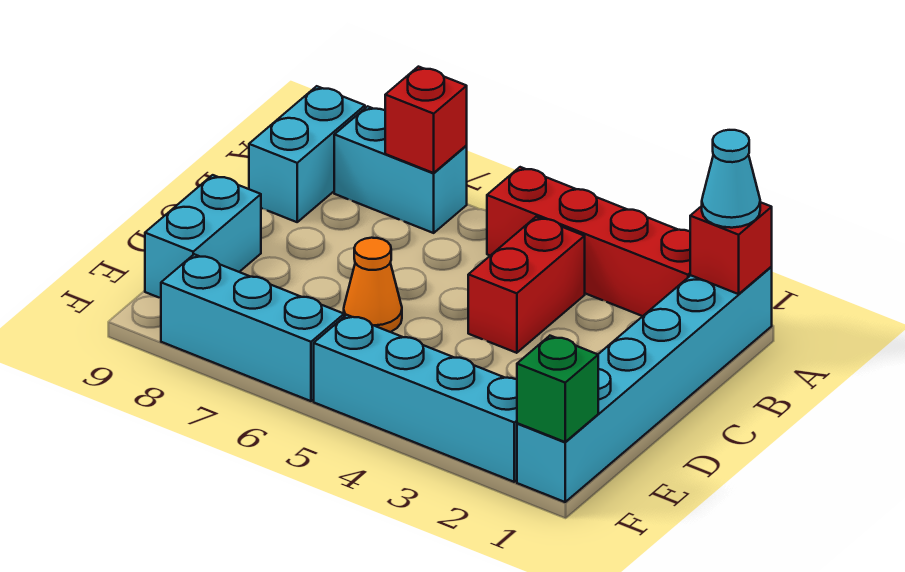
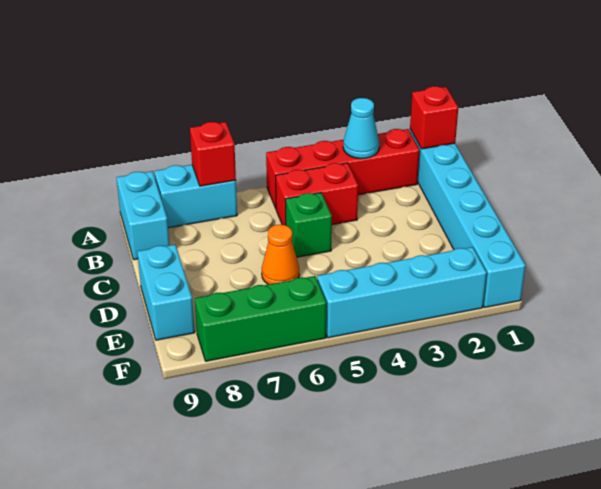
cyan cone A1 level 3 -> cyan cone A3 level 2
red brick B4:C4 level 1 -> red brick B4:B5 level 1
green brick F1 level 2 -> green brick C5 level 1
cyan brick F6:F8 level 1 -> green brick F6:F8 level 1

